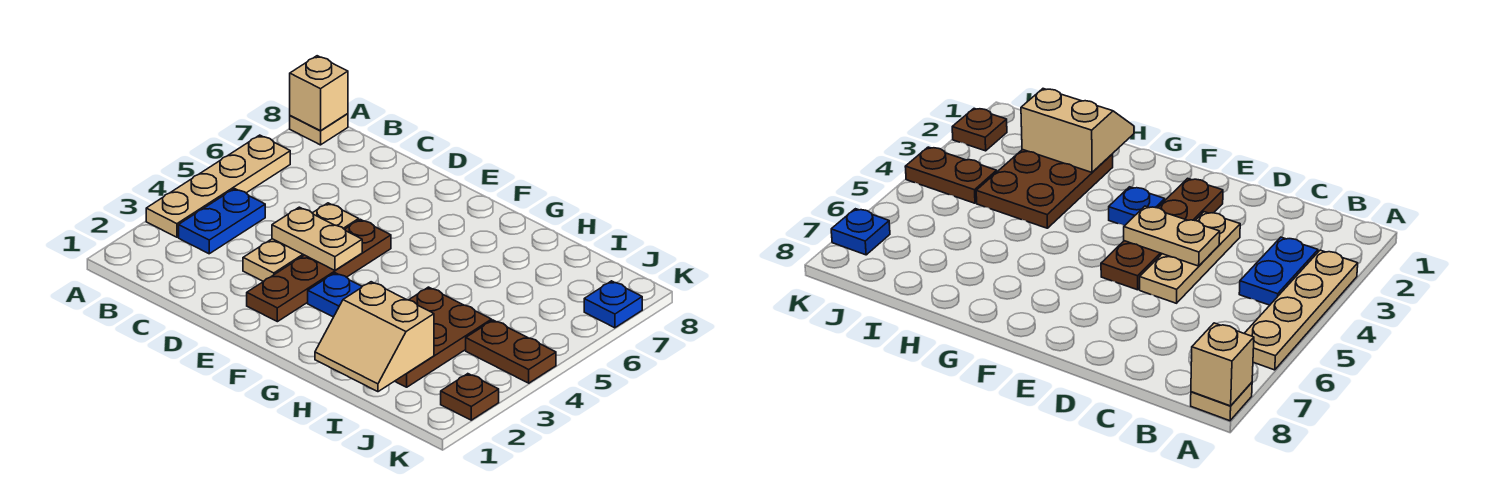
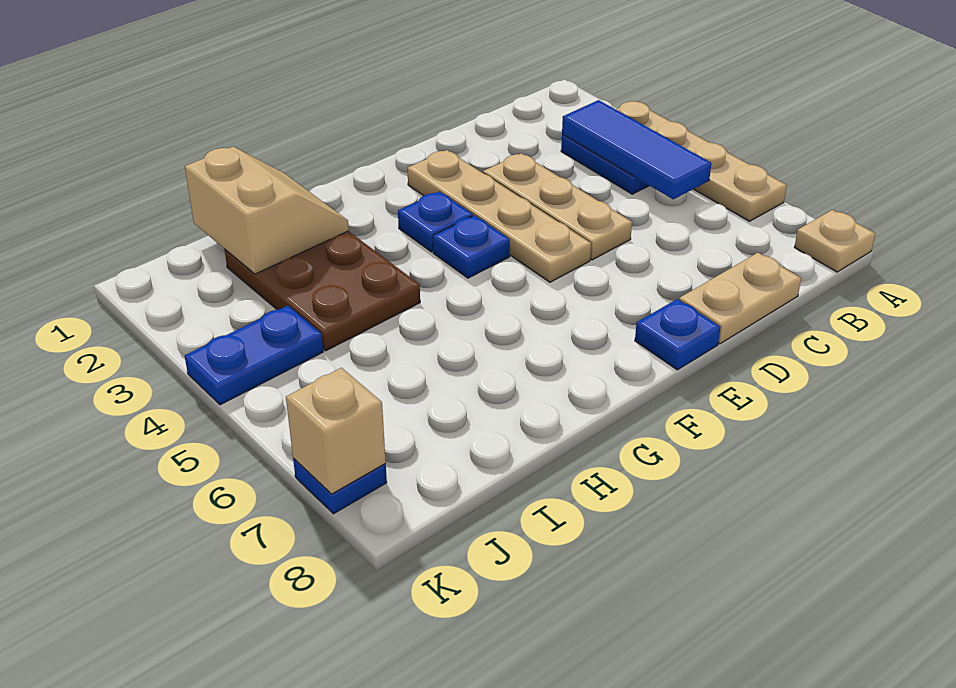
tan brick A8 level 2 -> tan brick K7 level 2
none -> blue tile B3:B5 level 2
tan plate D4:E4 level 2 -> tan plate C8:D8 level 1
brown plate E2:E5 level 1 -> tan plate E2:E5 level 1
none -> blue plate E8 level 1
none -> blue plate F4 level 1
tan slope H1:I2 level 2 top 2 -> tan slope H1:I2 level 2 top I
brown plate J4:K4 level 1 -> blue plate J4:K4 level 1
brown plate K2 level 1 -> none

